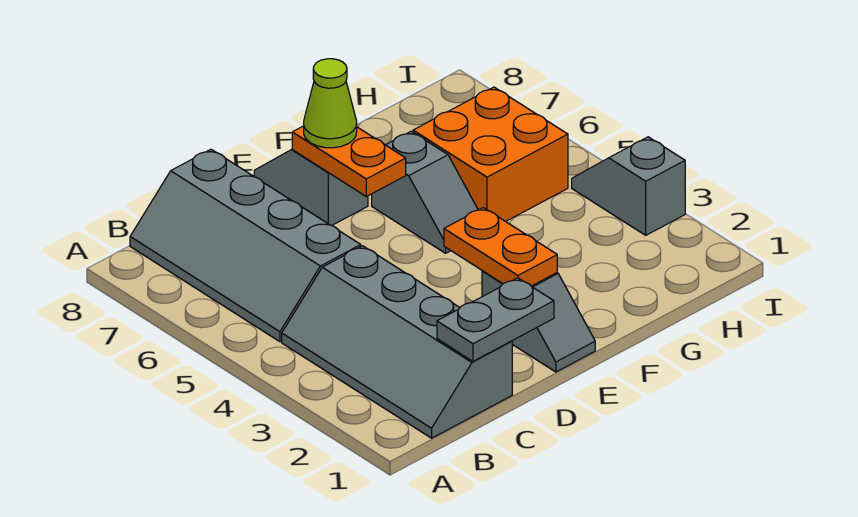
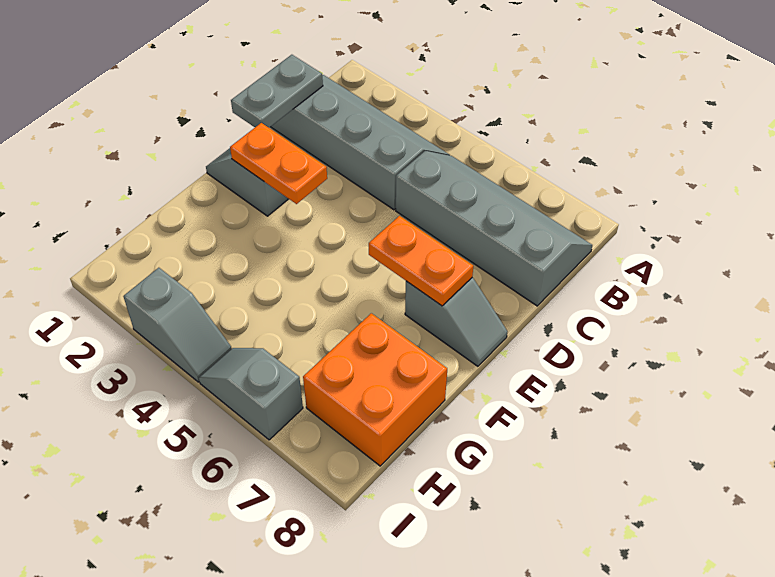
lime cone E7 level 3 -> none
grey slope F5:F6 level 1 top 6 -> grey slope I5:I6 level 1 top 6
orange brick G5:H6 level 1 -> orange brick G7:H8 level 1

